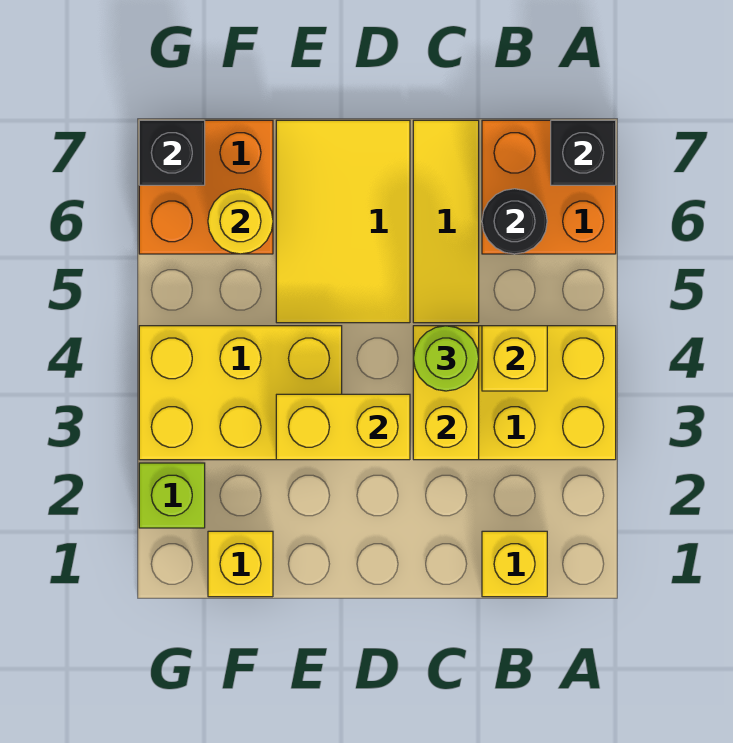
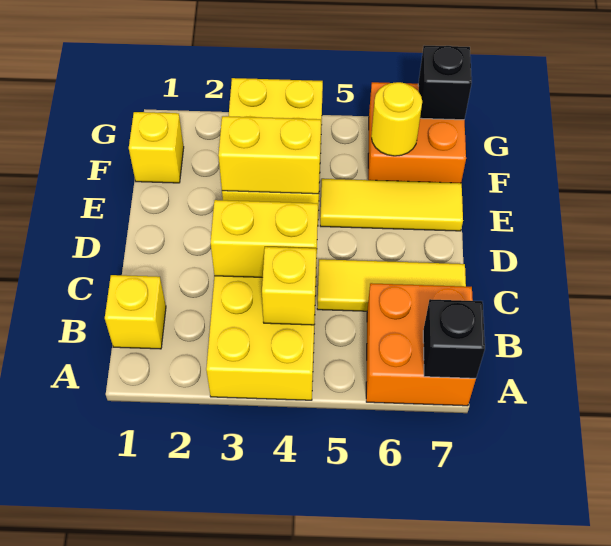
black round brick B6 level 2 -> none
lime round brick C4 level 3 -> none
yellow brick D3:E3 level 2 -> yellow brick E3:E4 level 2
yellow tile D5:E7 level 1 -> yellow tile E5:E7 level 1
lime brick G2 level 1 -> none

